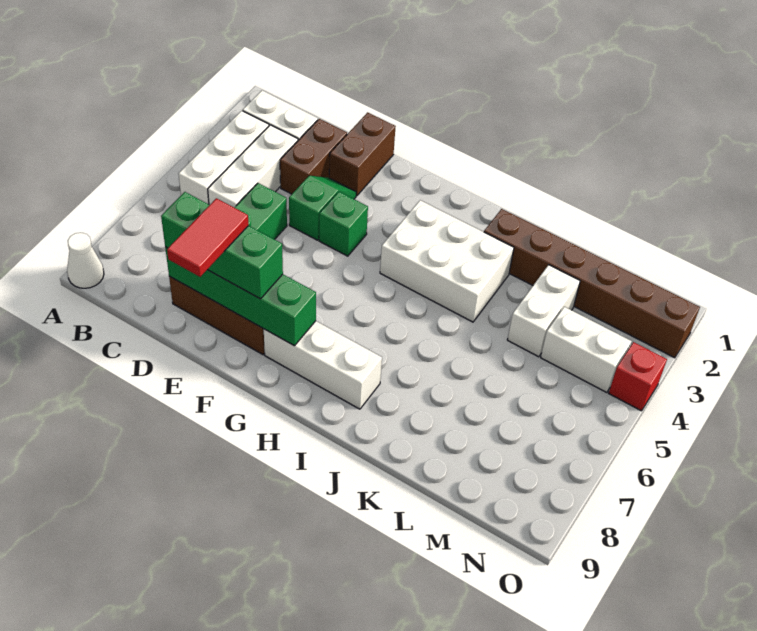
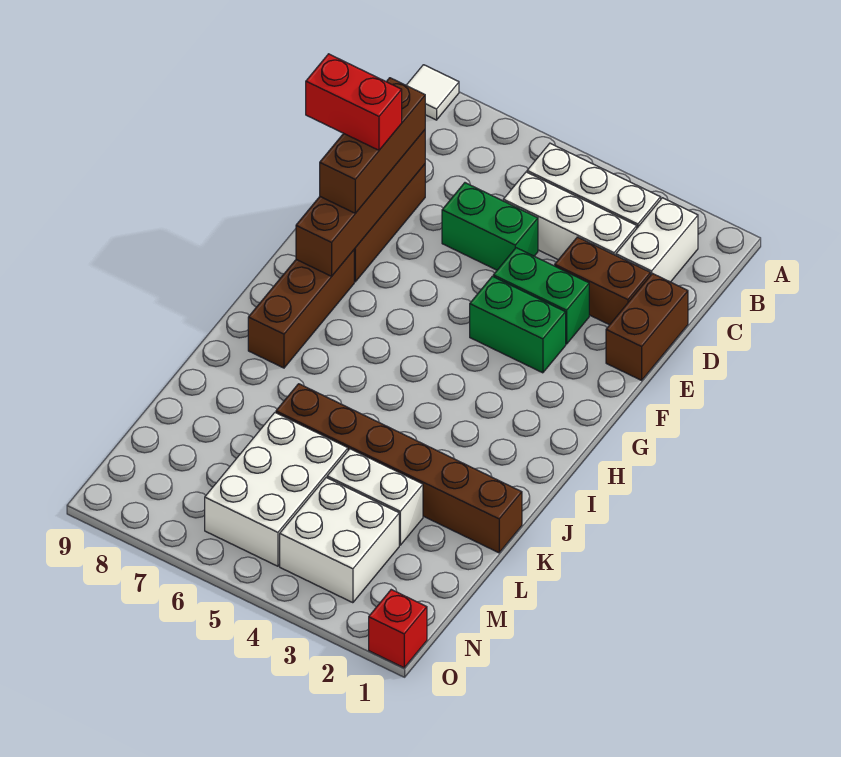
white cone A9 level 1 -> white tile A9 level 1
green brick D8:G8 level 2 -> brown brick D8:G8 level 2
green brick D8:F8 level 3 -> brown brick D8:F8 level 3
brown brick E1:E2 level 1 -> brown brick D1:E1 level 1
green slope E3:E4 level 1 top 4 -> green brick E3:E4 level 1
red tile E8:E9 level 4 -> red brick E8:E9 level 4
green brick F4 level 1 -> green brick F3:F4 level 1
white brick G8:I8 level 1 -> brown brick G8:I8 level 1
white brick H3:J4 level 1 -> white brick L5:N6 level 1
brown brick J2:O2 level 1 -> brown brick K1:K6 level 1
white brick M4:N4 level 1 -> white brick M3:N4 level 1
red brick O4 level 1 -> red brick O1 level 1

